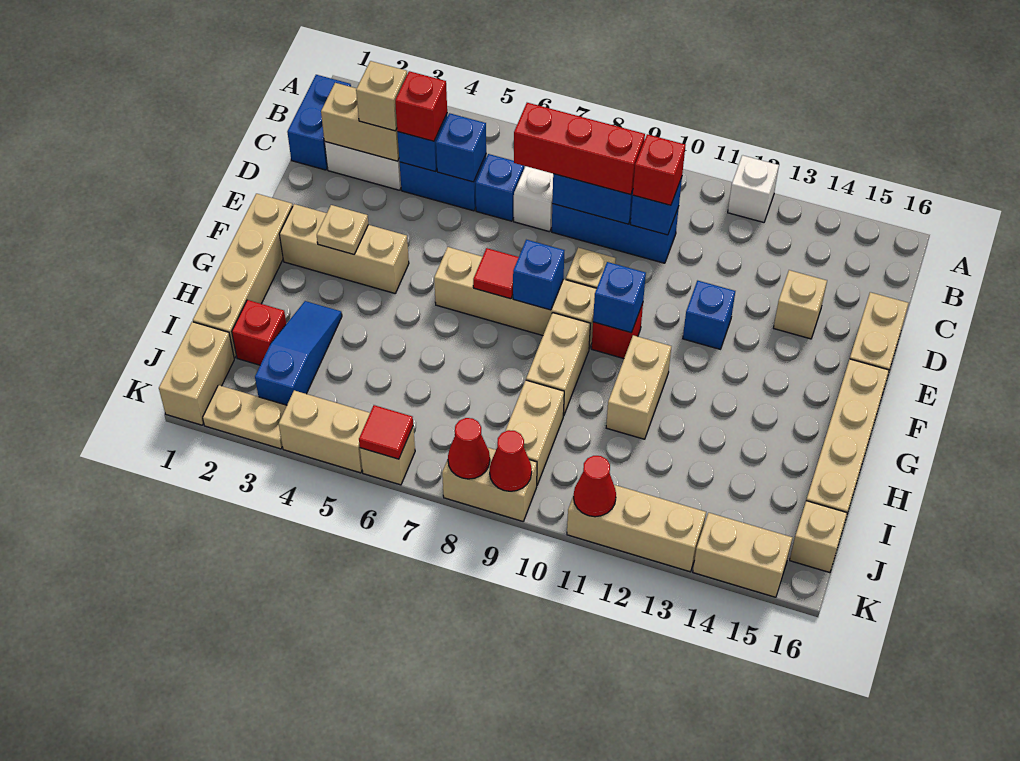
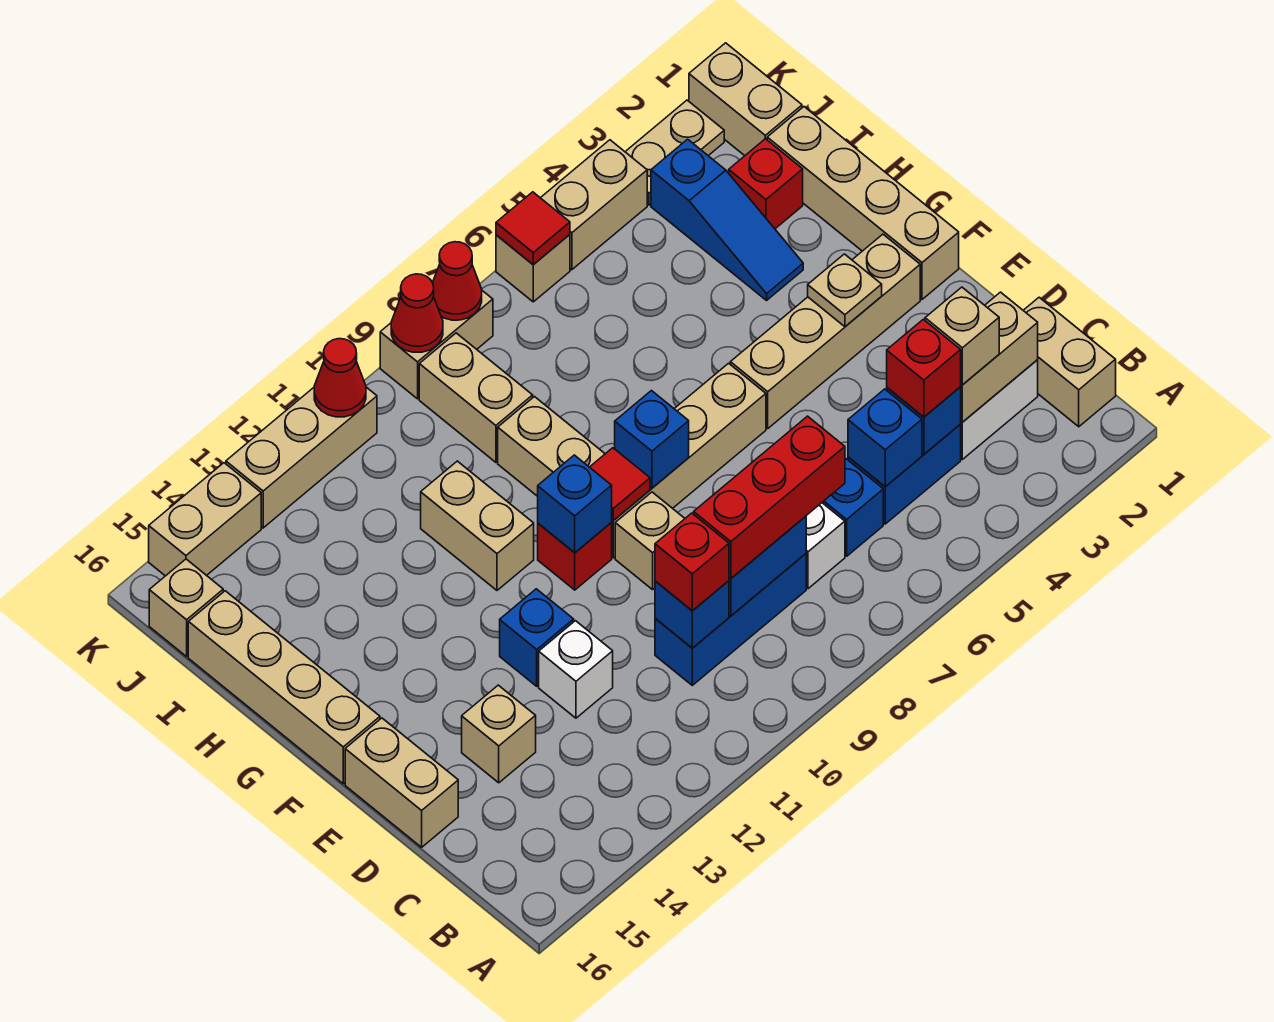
white brick A12 level 1 -> white brick D12 level 1
blue brick B1:C1 level 1 -> tan brick B1:C1 level 1
tan brick F2:F4 level 1 -> tan brick F2:F5 level 1
red tile F7 level 2 -> red tile F9 level 2

